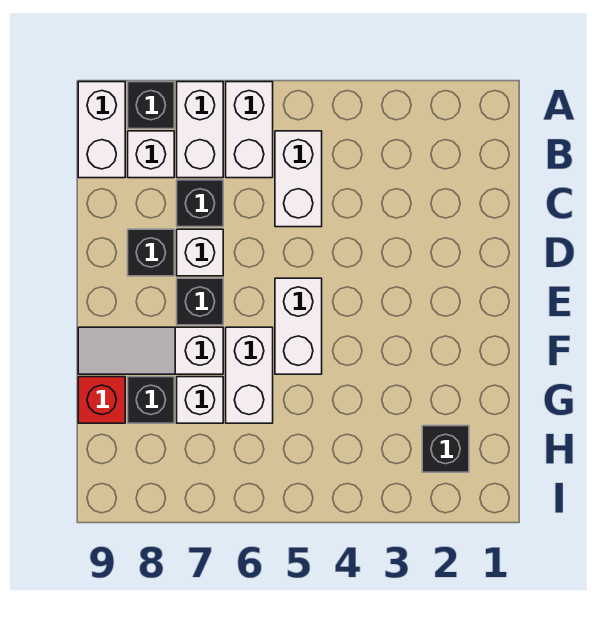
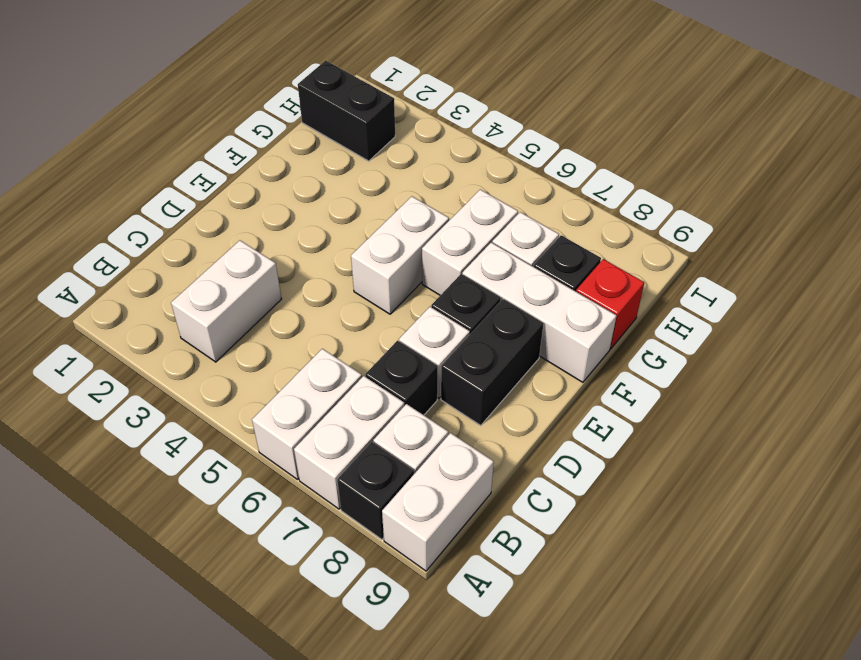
white brick B5:C5 level 1 -> white brick B3:C3 level 1
black brick D8 level 1 -> black brick D8:E8 level 1
white slope F7:F9 level 1 top 7 -> white brick F7:F9 level 1
black brick H2 level 1 -> black brick H1:H2 level 1

